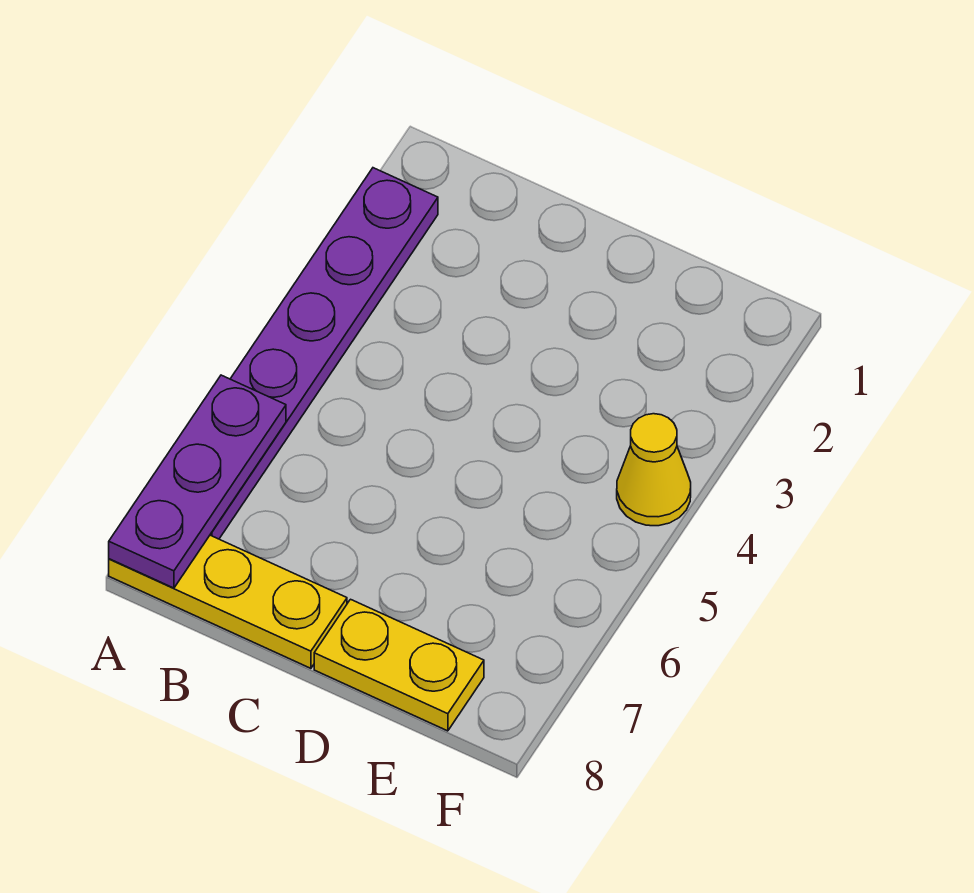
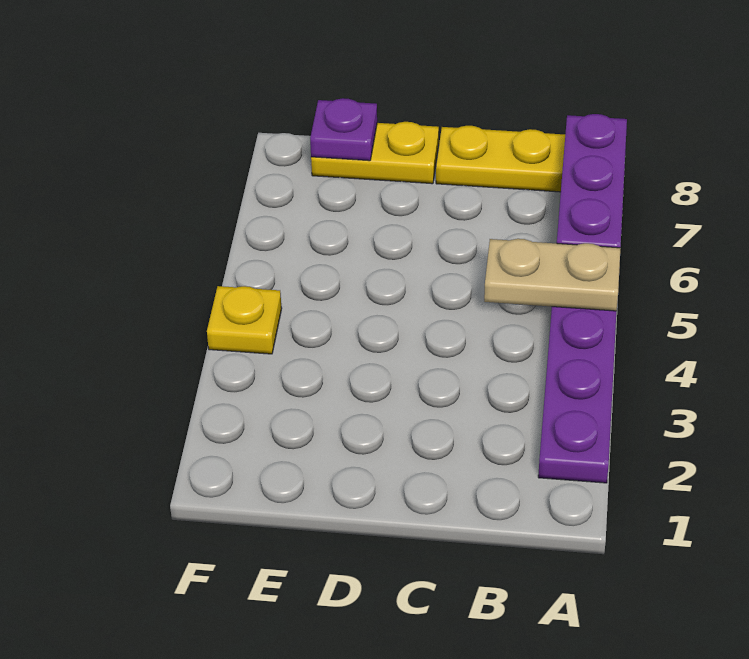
none -> tan plate A5:B5 level 2
none -> purple plate E8 level 2
yellow cone F4 level 1 -> yellow plate F4 level 1

